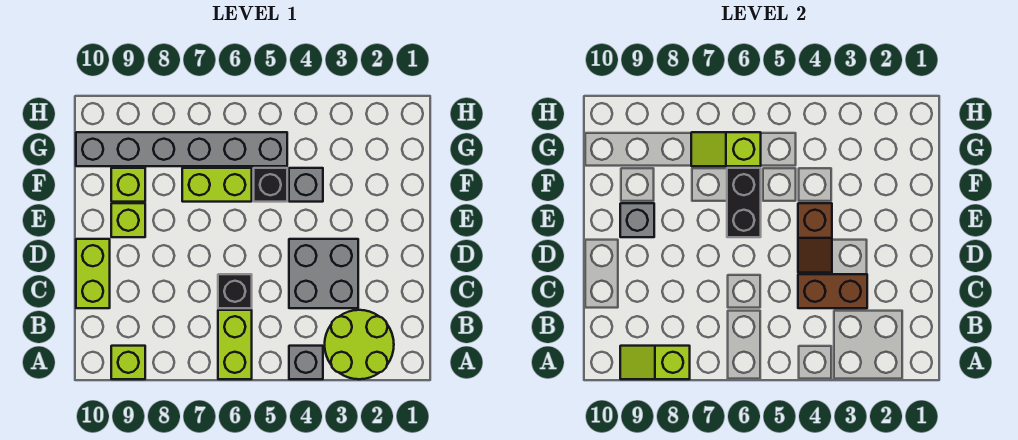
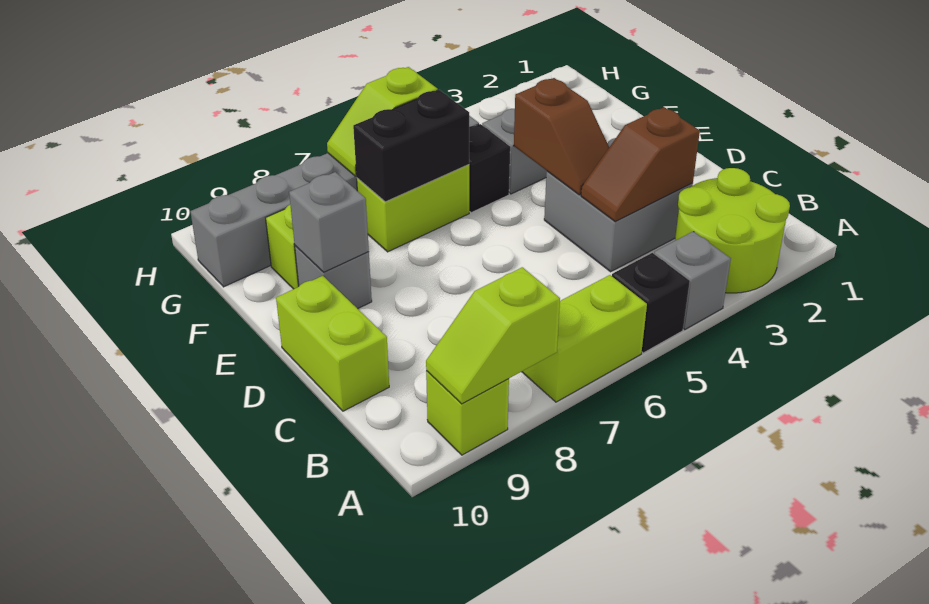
lime brick A6:B6 level 1 -> lime brick A6:A7 level 1
brown brick C3:C4 level 2 -> brown slope C3:C4 level 2 top 3
black brick C6 level 1 -> black brick A5 level 1
black brick E6:F6 level 2 -> black brick F6:F7 level 2
lime brick E9 level 1 -> grey brick E9 level 1

